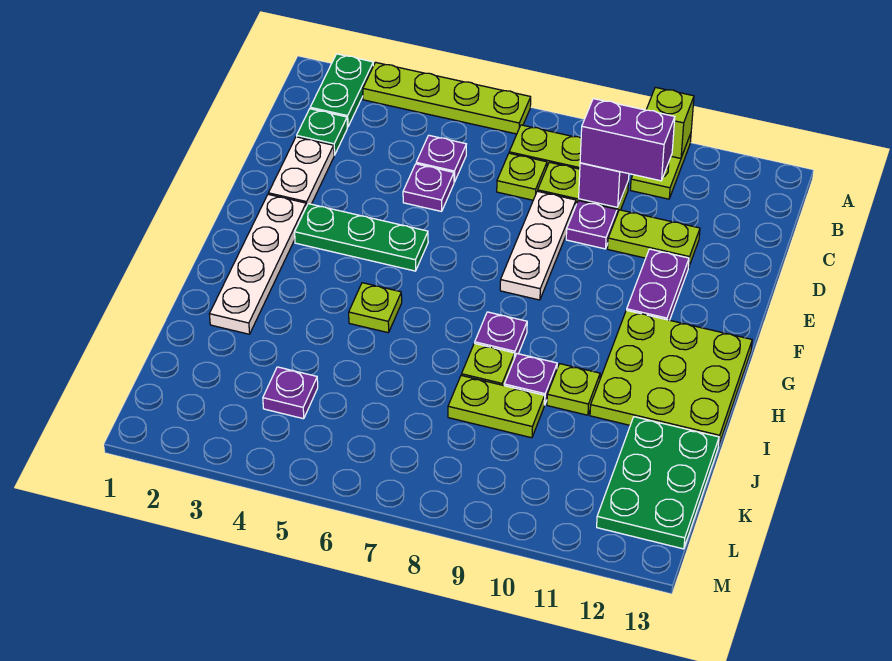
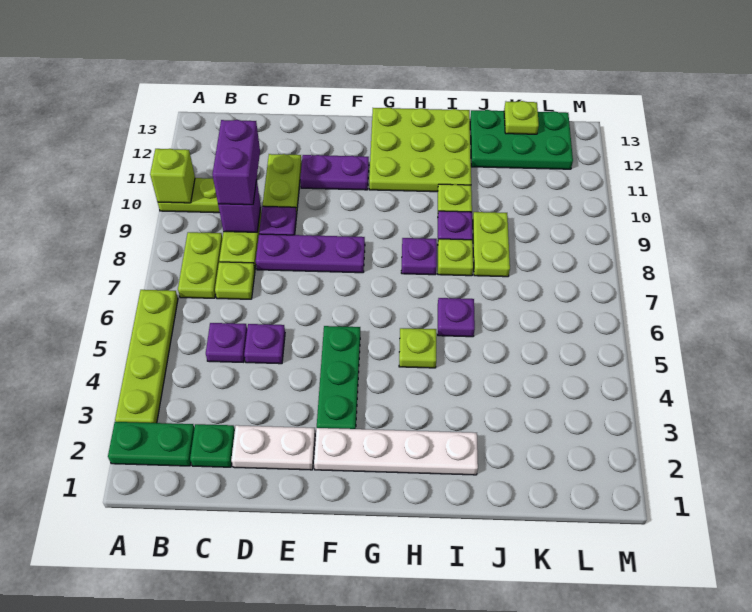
white plate D8:F8 level 1 -> purple plate D8:F8 level 1
purple plate K4 level 1 -> purple plate I6 level 1
none -> lime plate K13 level 2

